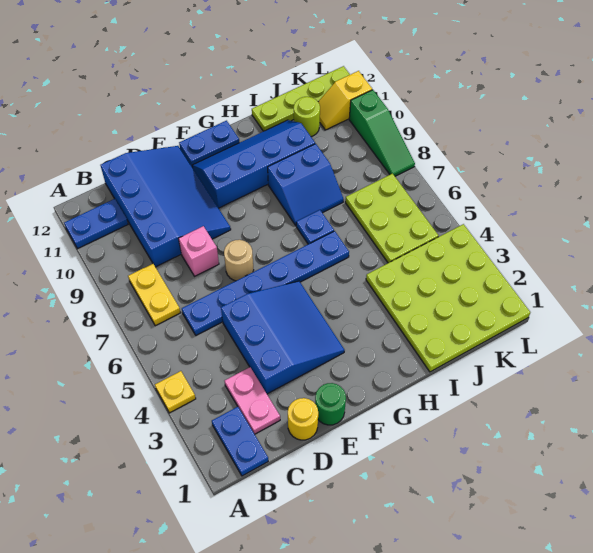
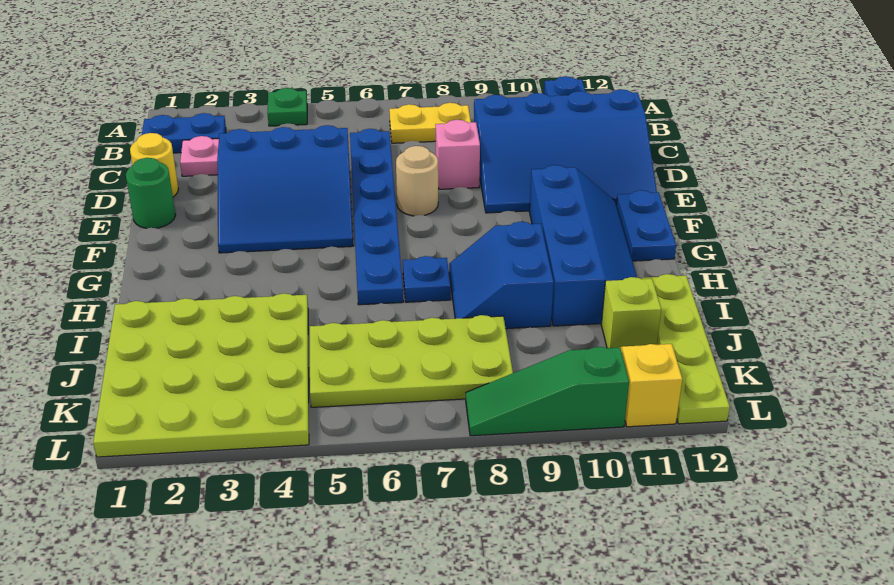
yellow plate A4 level 1 -> green plate A4 level 1
lime plate J5:K7 level 1 -> lime plate J5:K8 level 1
lime round brick J11 level 1 -> lime brick J11 level 1

